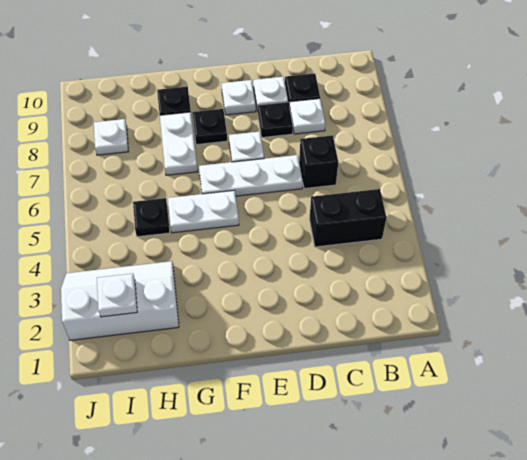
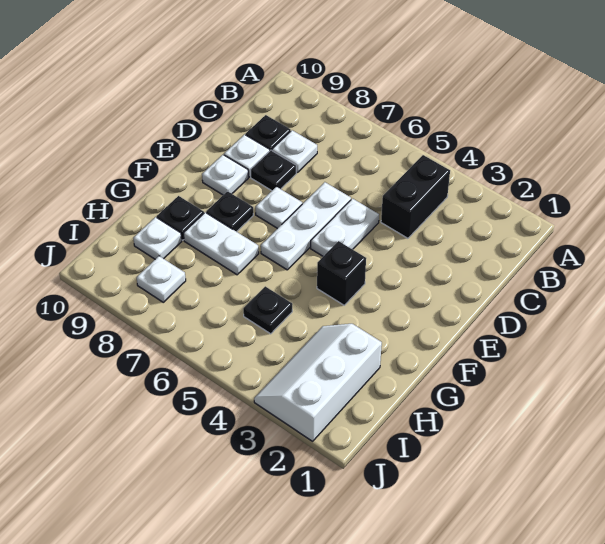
black brick C6 level 1 -> black brick F4 level 1
white plate F5:G5 level 1 -> white plate D5:E5 level 1
white plate I2 level 2 -> white plate H9 level 1

